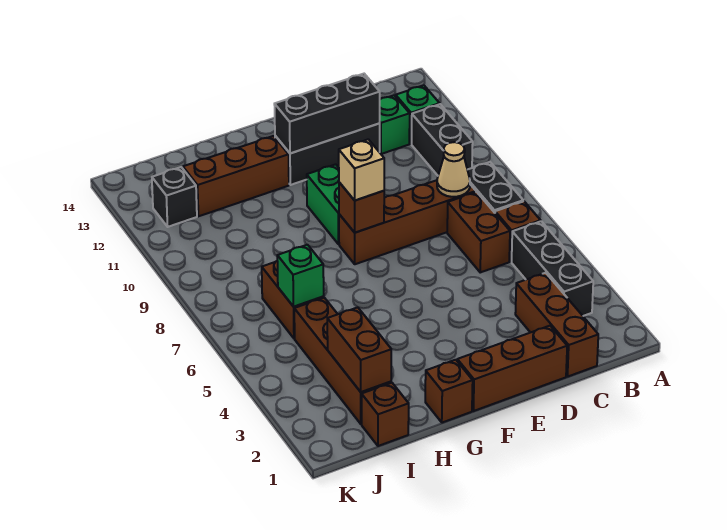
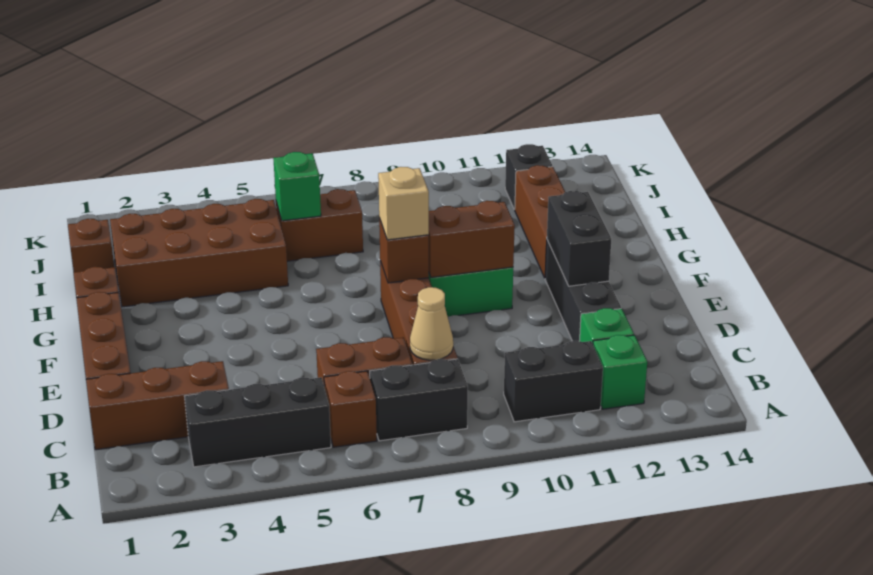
black brick D12:F12 level 2 -> black brick E12:F12 level 2
brown brick I2:I5 level 1 -> brown brick H2:I5 level 1
brown brick I2:I3 level 2 -> brown brick F9:F10 level 2

